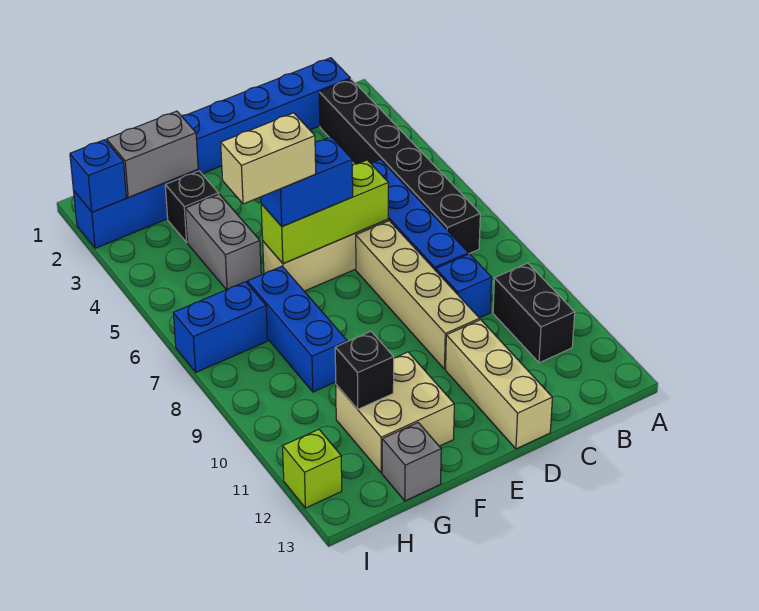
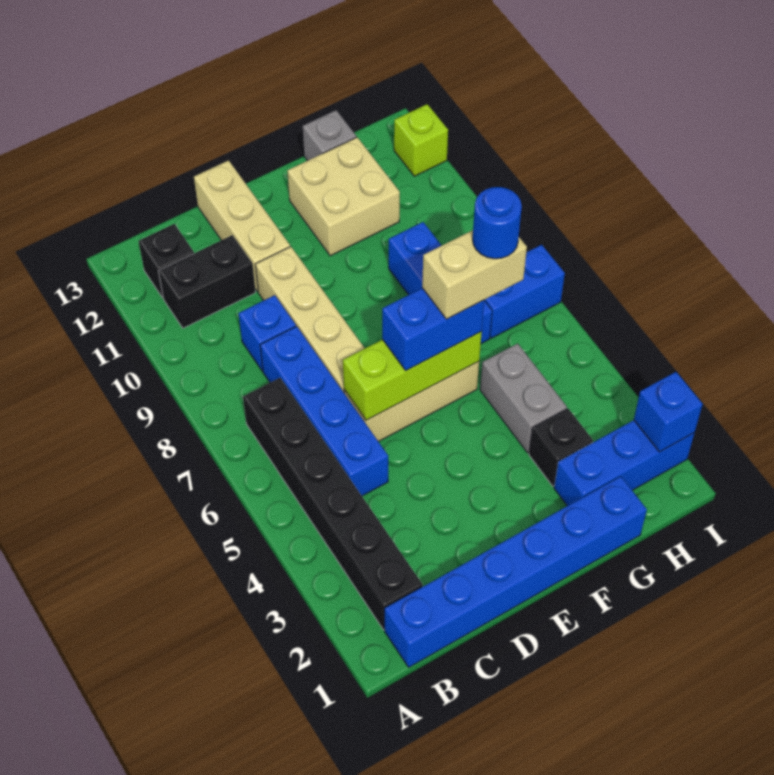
black brick B10:B11 level 1 -> black brick B11:C11 level 1
grey brick G2:H2 level 2 -> none
none -> blue round brick G6 level 5
black brick G11 level 2 -> black brick B12 level 1

